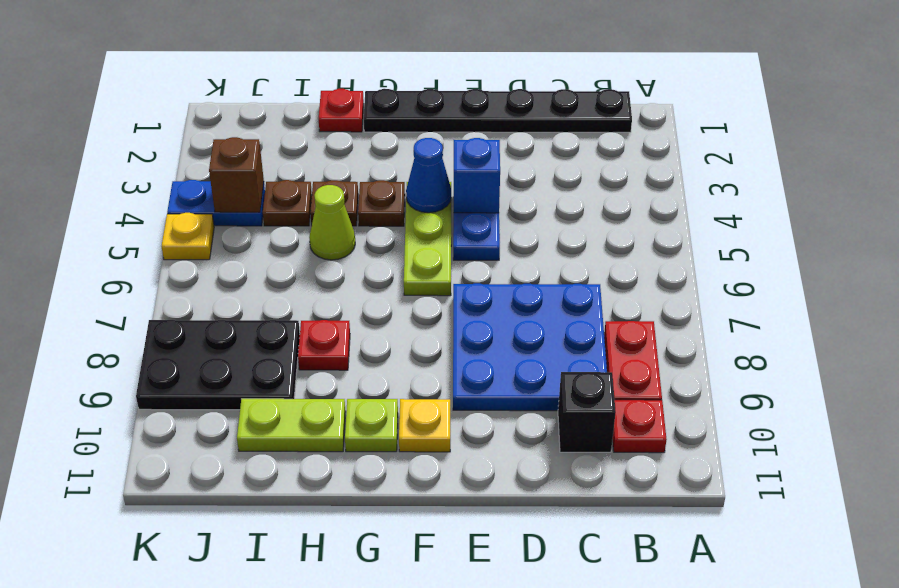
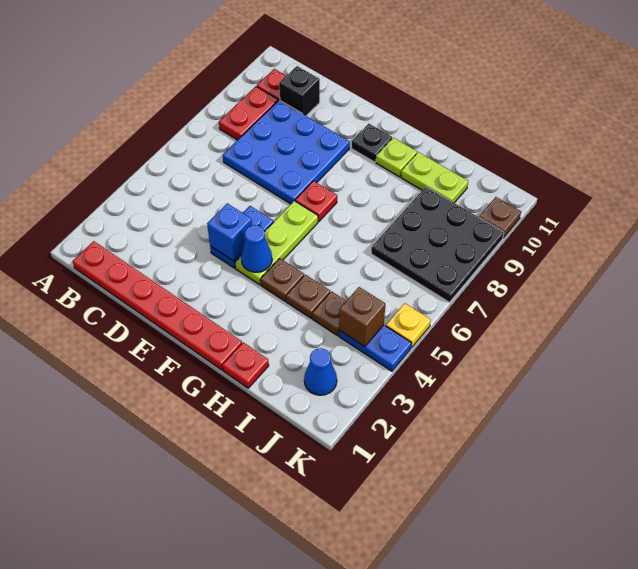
black plate B1:G1 level 1 -> red plate B1:G1 level 1
yellow plate F10 level 1 -> black plate F10 level 1
lime cone H5 level 1 -> none
red plate H8 level 1 -> red plate F7 level 1
black plate I8:K9 level 1 -> black plate I7:K9 level 1
none -> blue cone J2 level 1
none -> brown plate K10 level 1

